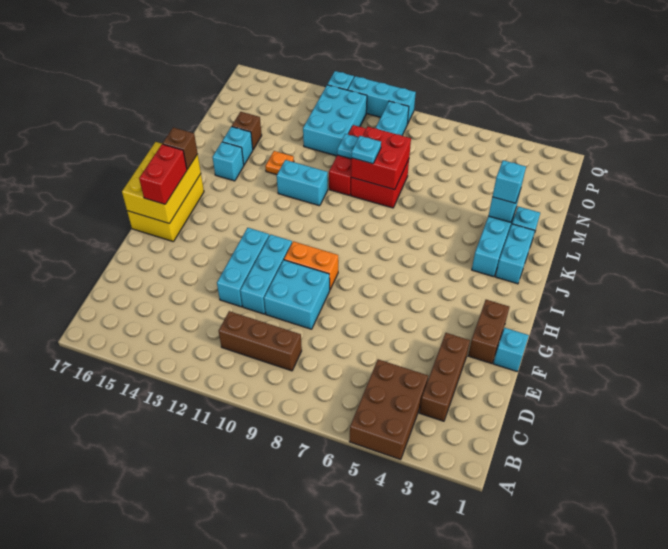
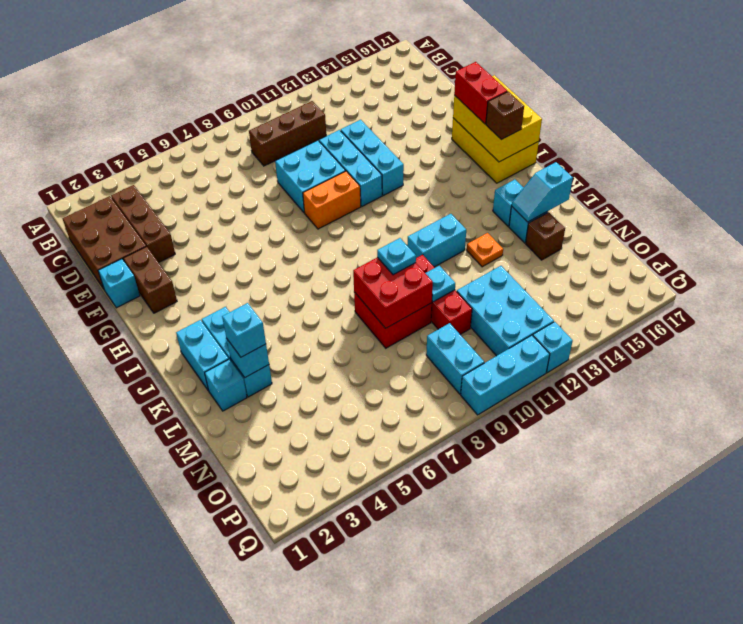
brown brick A4:C5 level 1 -> brown brick C1:E2 level 1
none -> cyan slope L15:L16 level 2 top 16

